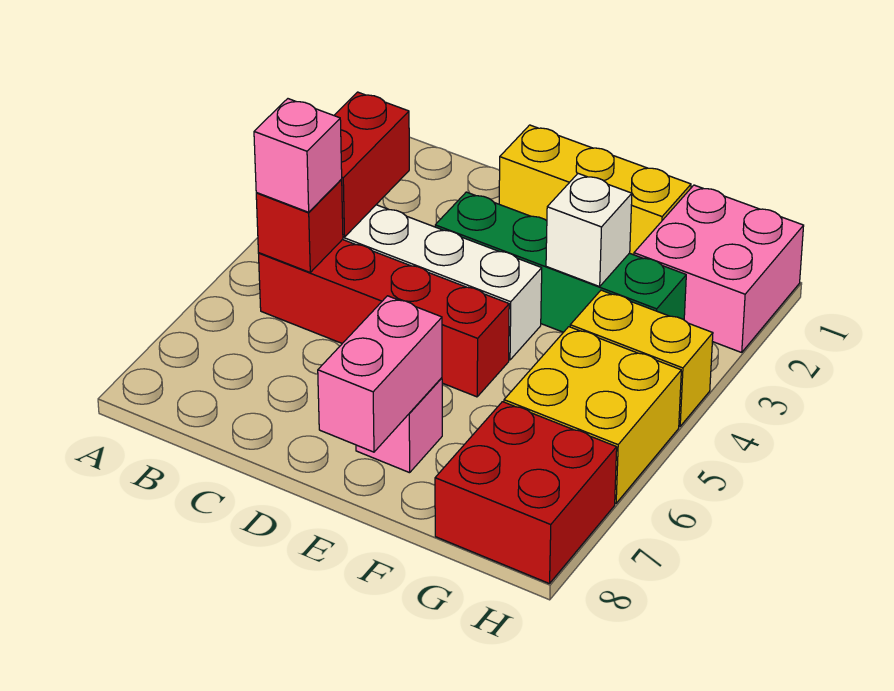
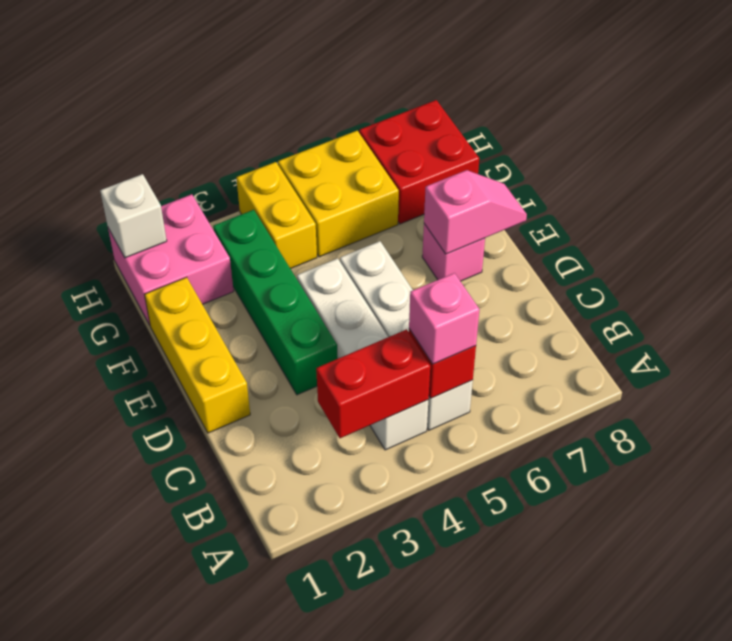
red brick B5:E5 level 1 -> white brick B5:E5 level 1
pink brick E7:E8 level 2 -> pink slope E7:E8 level 2 top 7
white brick F3 level 2 -> white brick H1 level 2

